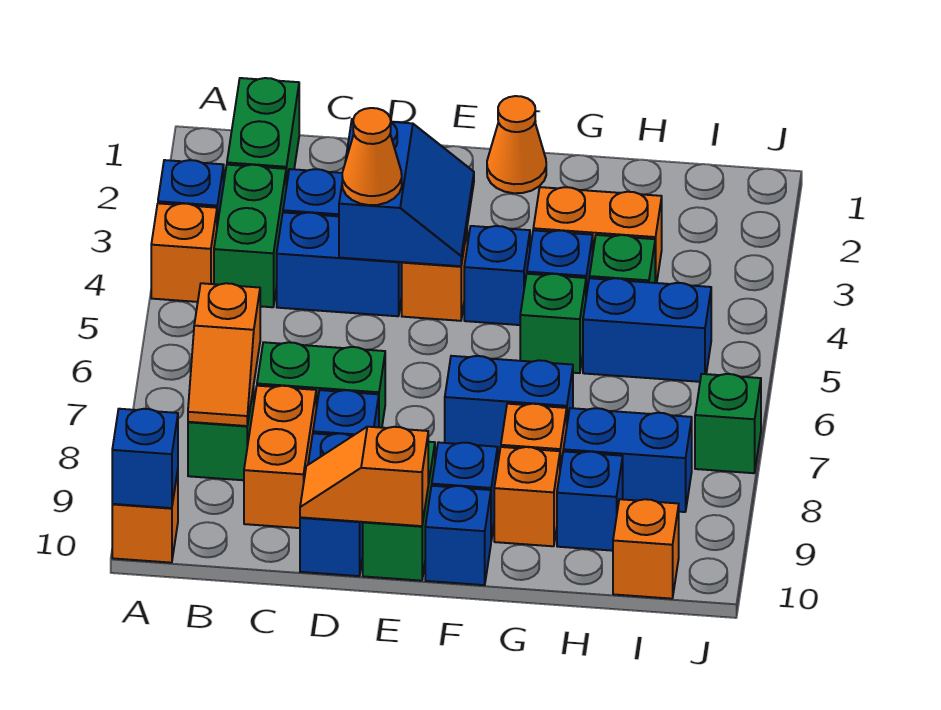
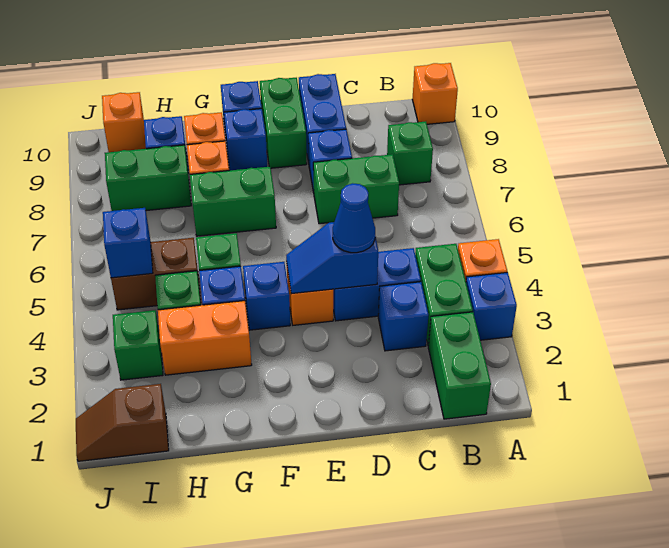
blue brick A10 level 2 -> blue brick I5 level 2
orange slope B7:B8 level 2 top 7 -> none
orange brick C8:C9 level 1 -> none
blue slope D3:E4 level 2 top D -> blue slope D4:E4 level 2 top D
orange cone D4 level 3 -> blue cone D4 level 3
orange slope D10:E10 level 2 top E -> none
orange cone F1 level 1 -> none
blue brick F7:G7 level 1 -> green brick F7:G7 level 1
blue brick H5:I5 level 1 -> brown brick H5:I5 level 1
blue brick H8:I8 level 1 -> green brick H8:I8 level 1
none -> brown slope I1:J1 level 1 top I
green brick J7 level 1 -> green brick I3 level 1

